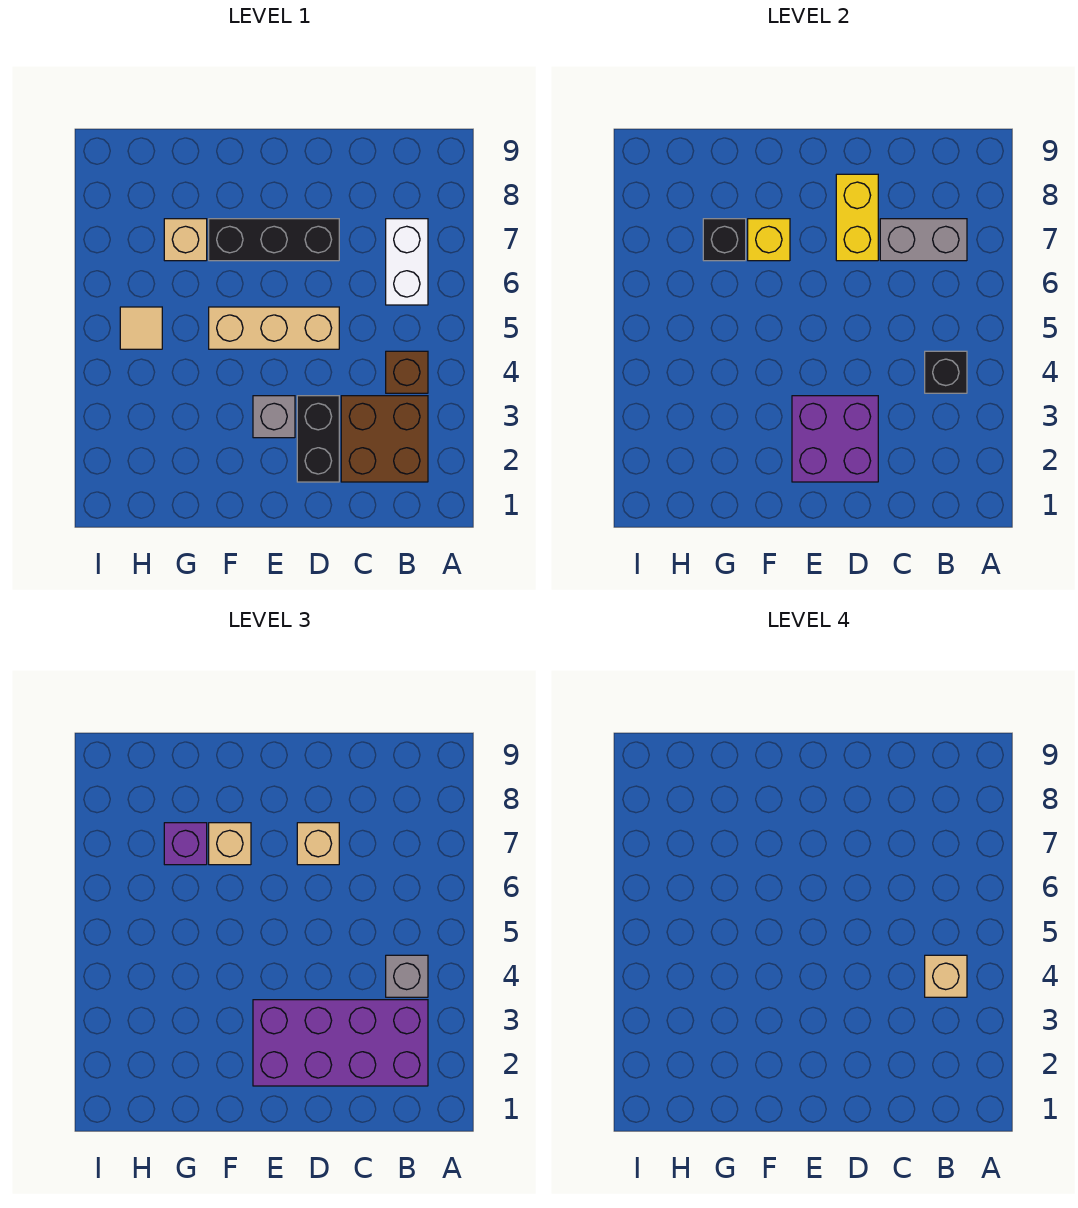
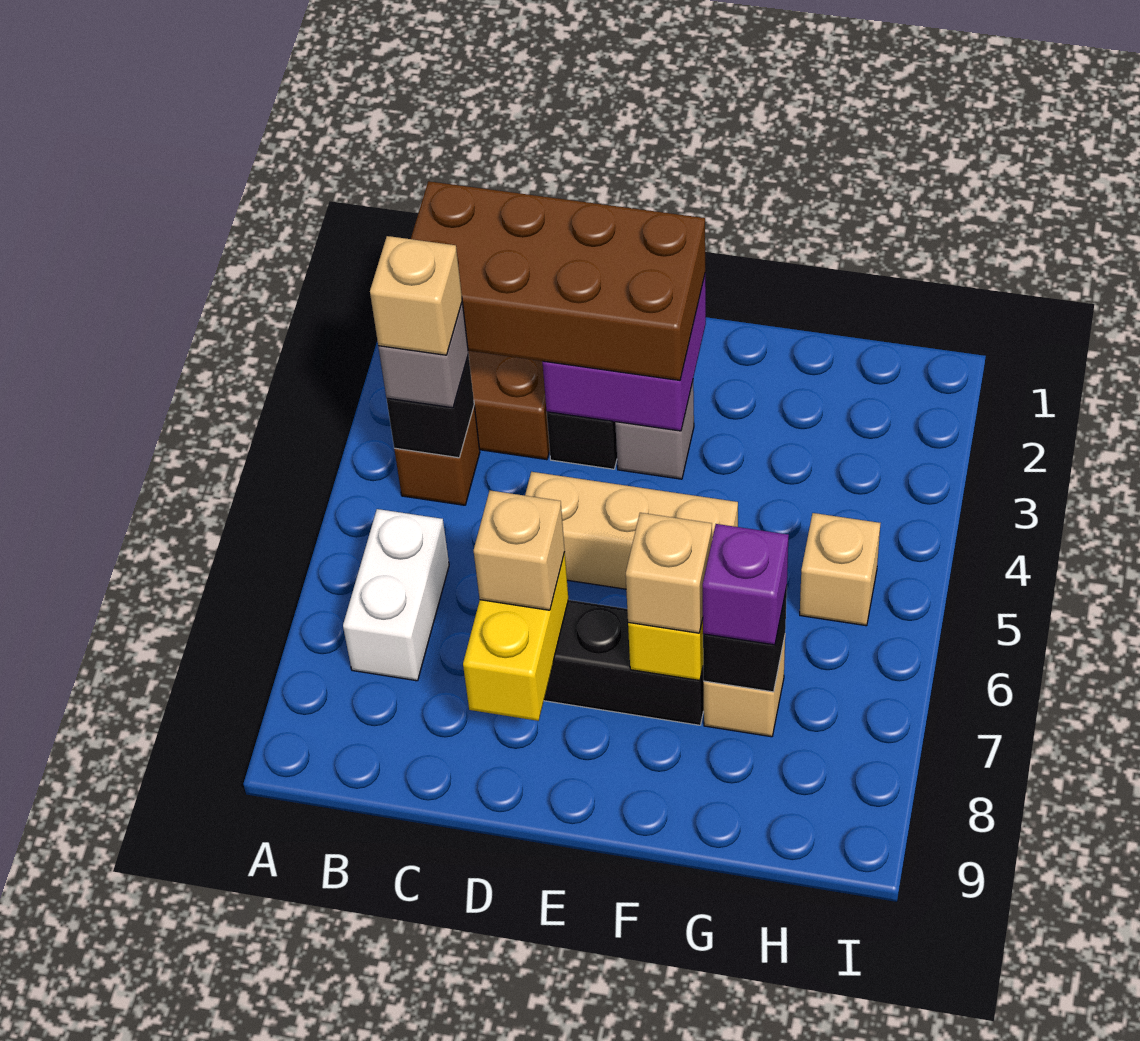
purple brick B2:E3 level 3 -> brown brick B2:E3 level 3
grey brick B7:C7 level 2 -> none
tan tile H5 level 1 -> tan brick H5 level 1

